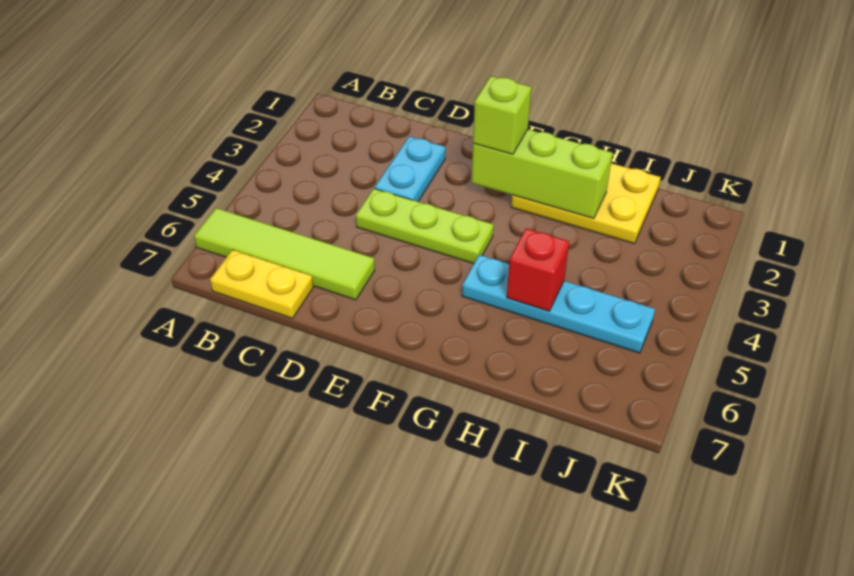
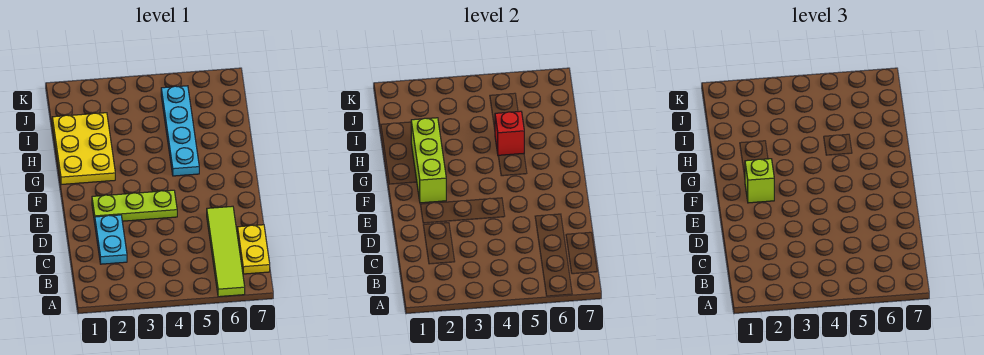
cyan plate D2:D3 level 1 -> cyan plate C2:D2 level 1
lime plate D4:F4 level 1 -> lime plate E2:E4 level 1

